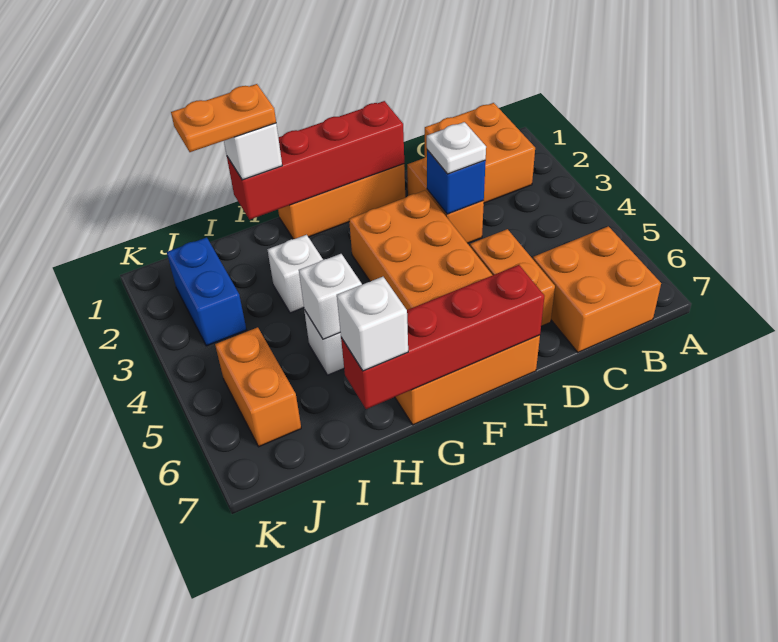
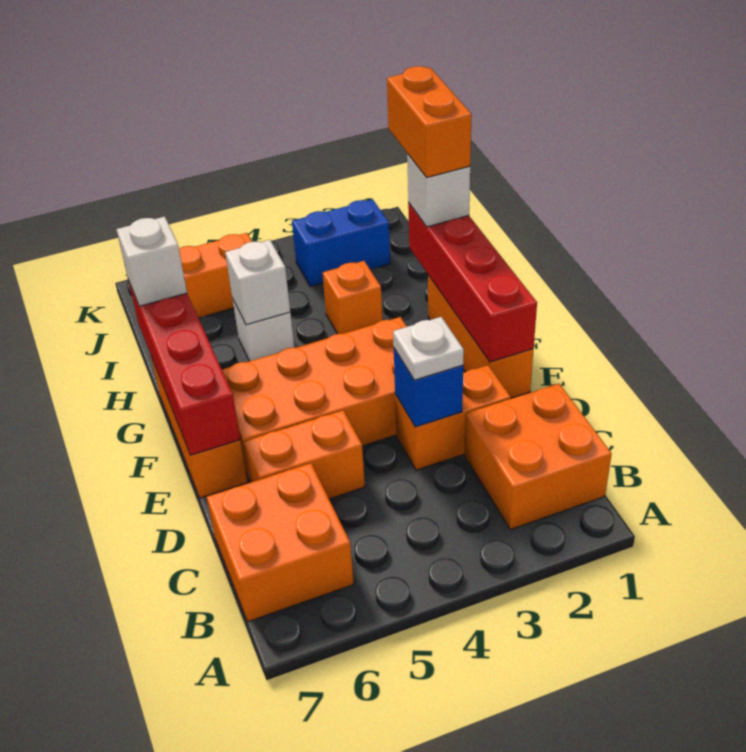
orange plate H1:I1 level 4 -> orange brick H1:I1 level 4
white brick H3 level 1 -> orange brick H3 level 1

